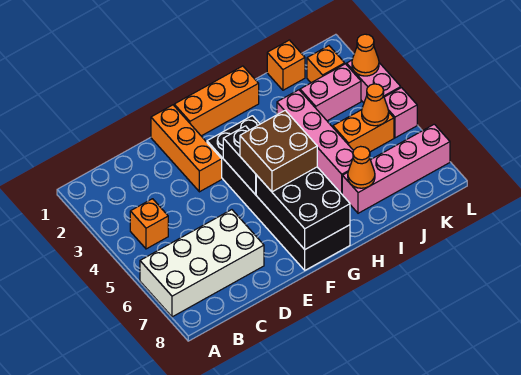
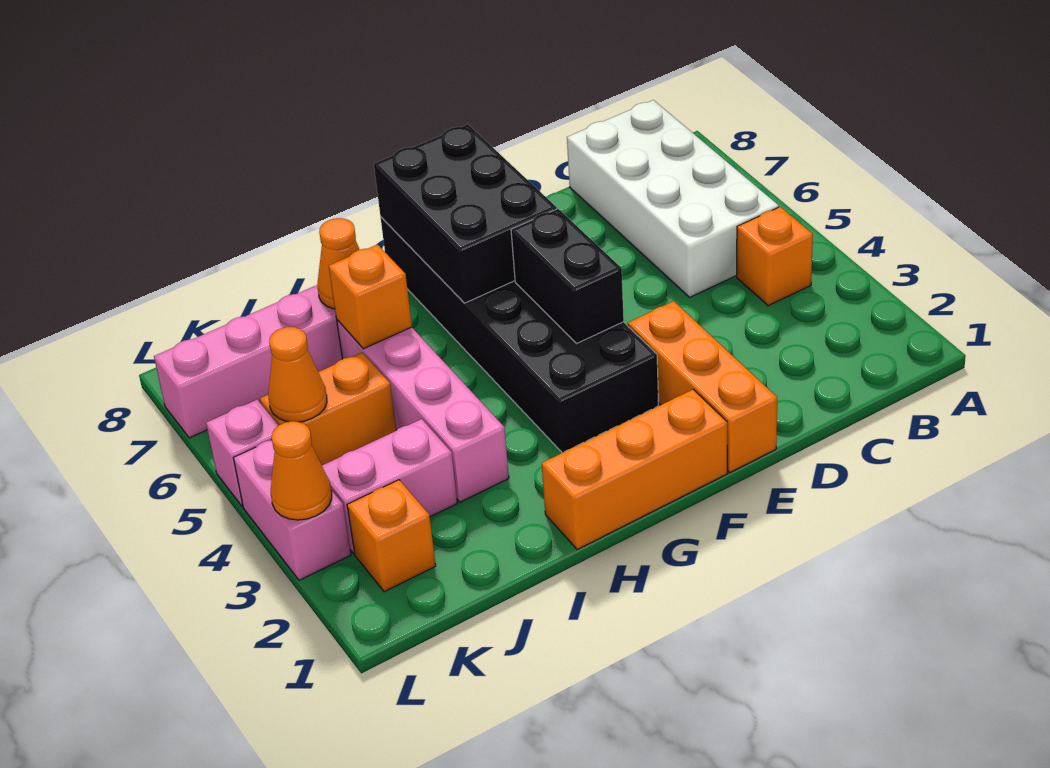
white brick A6:D7 level 1 -> white brick B5:C8 level 1
brown brick F5:G6 level 3 -> none
orange brick J1 level 1 -> orange brick I6 level 2

